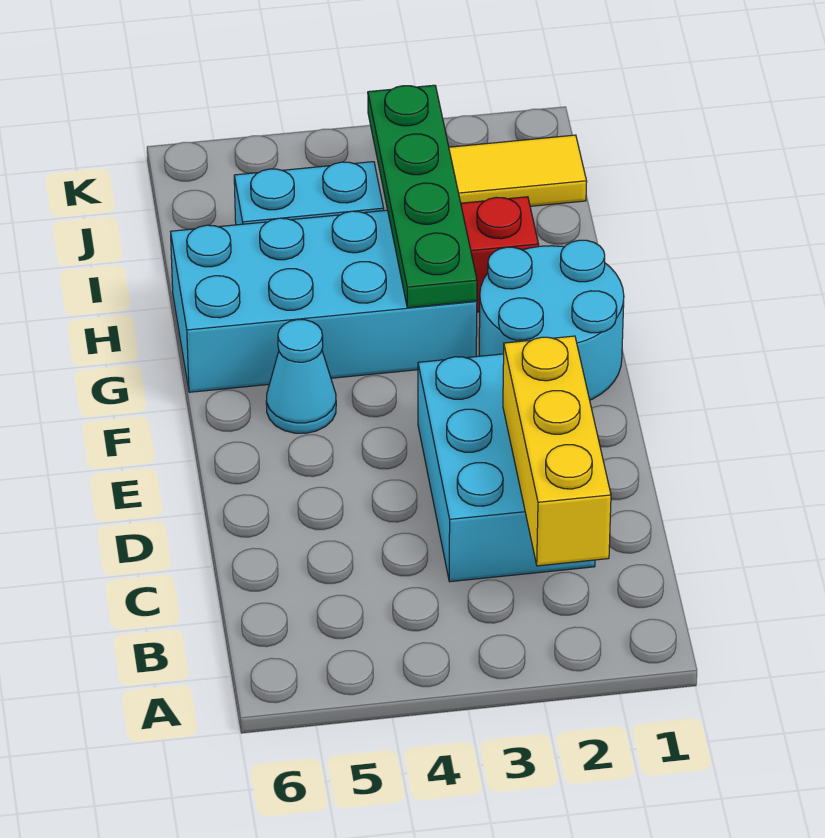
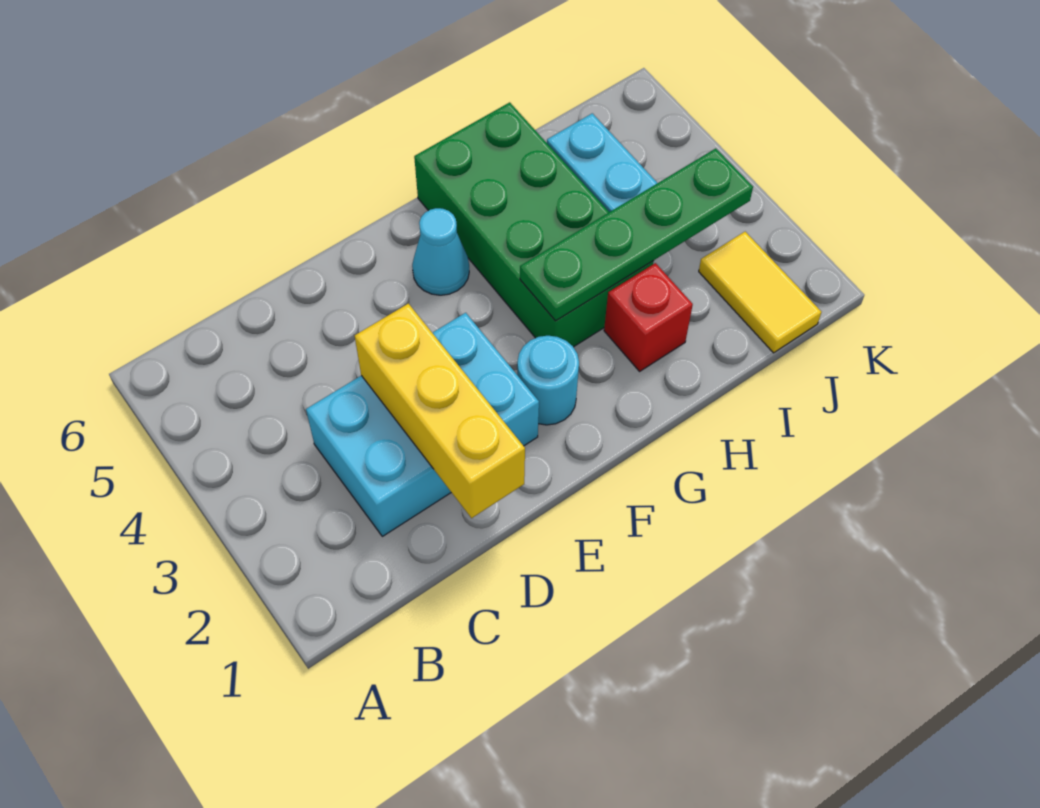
yellow brick B2:D2 level 2 -> yellow brick D1:D3 level 2
cyan round brick F1:G2 level 1 -> cyan round brick F2 level 1
cyan brick G3:H6 level 1 -> green brick G3:H6 level 1

